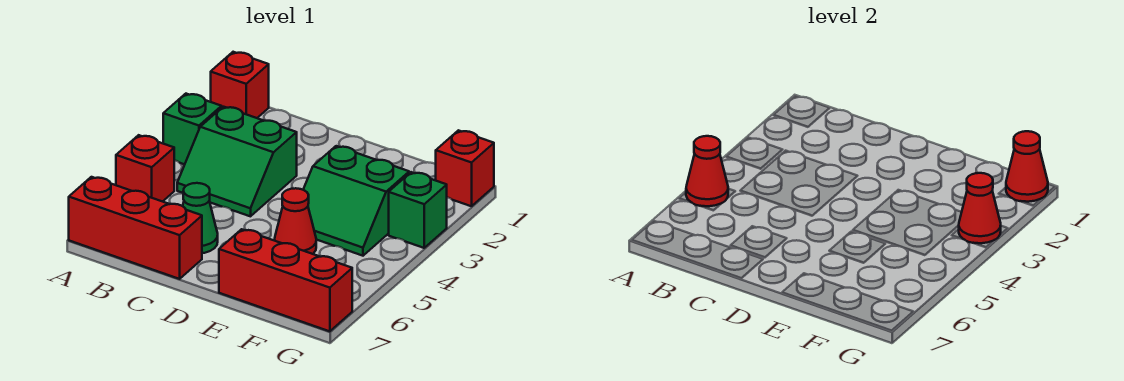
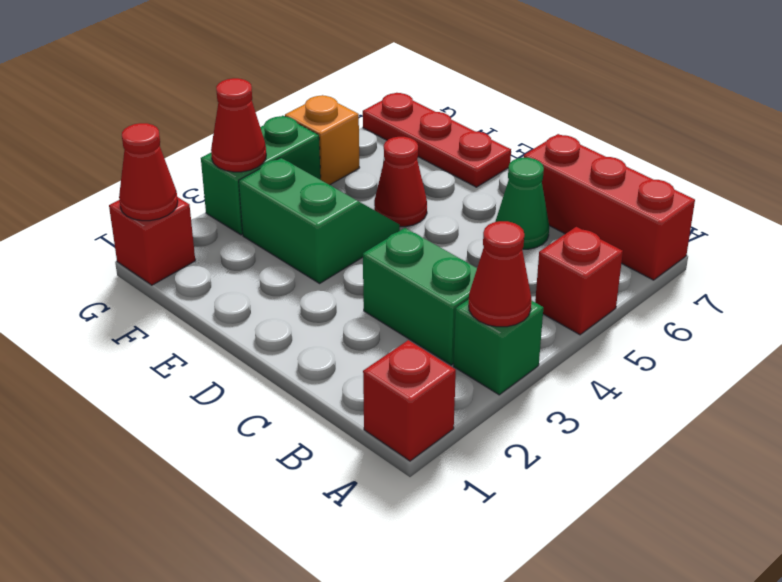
red cone A5 level 2 -> red cone A3 level 2
red brick E7:G7 level 1 -> red plate E7:G7 level 1
green brick G3 level 1 -> green brick G3:G4 level 1
none -> orange brick G5 level 1

